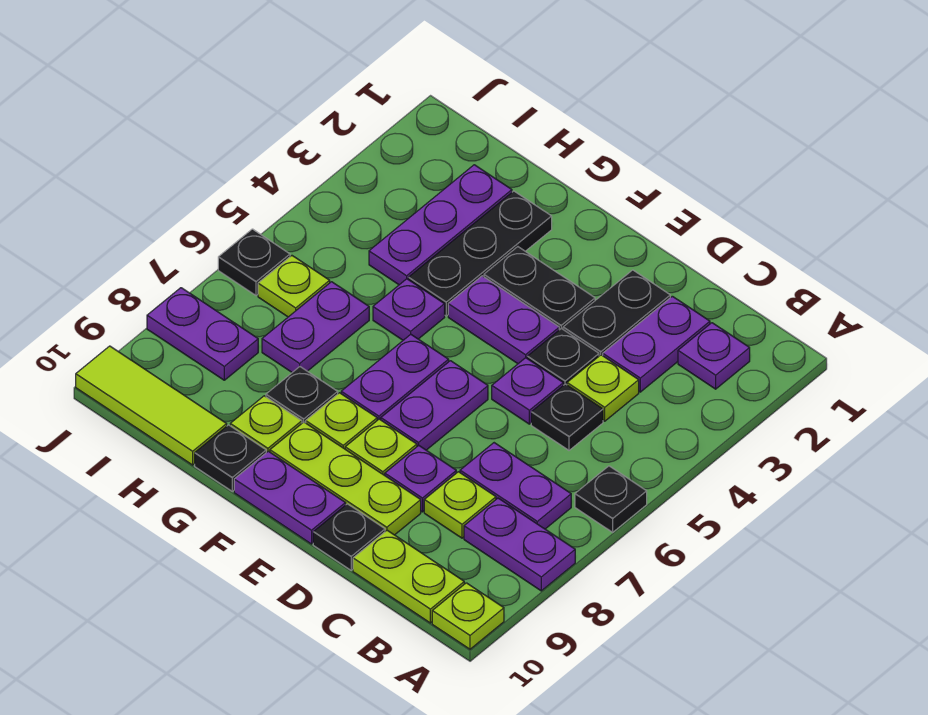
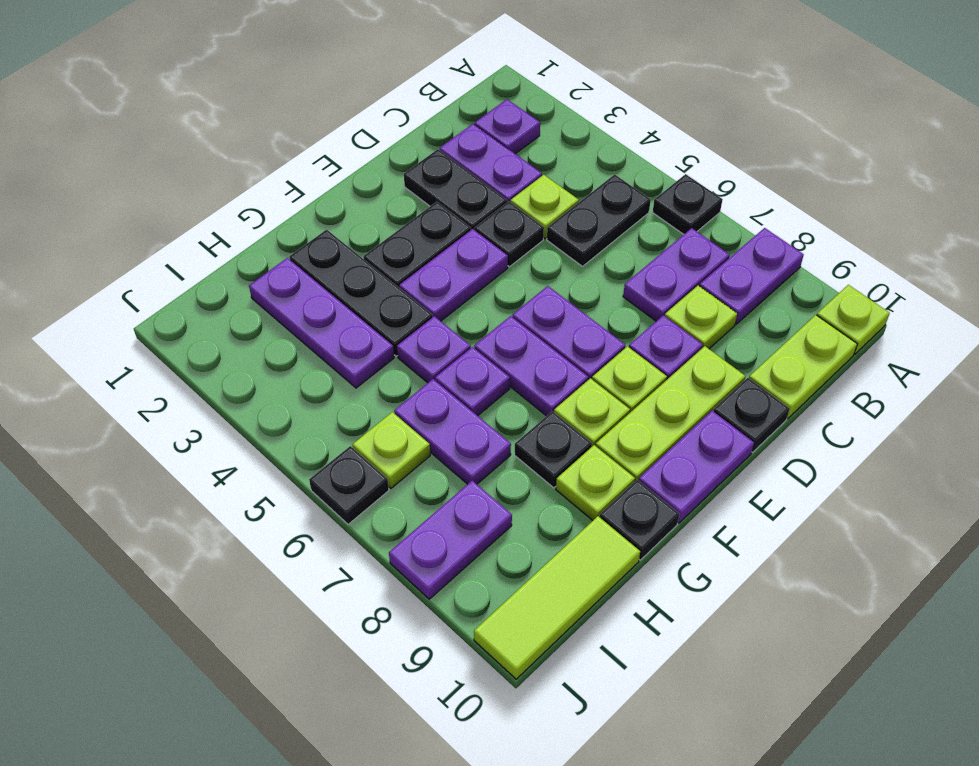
black plate C5 level 1 -> black plate B5:C5 level 1
purple plate D5 level 1 -> purple plate G6 level 1

